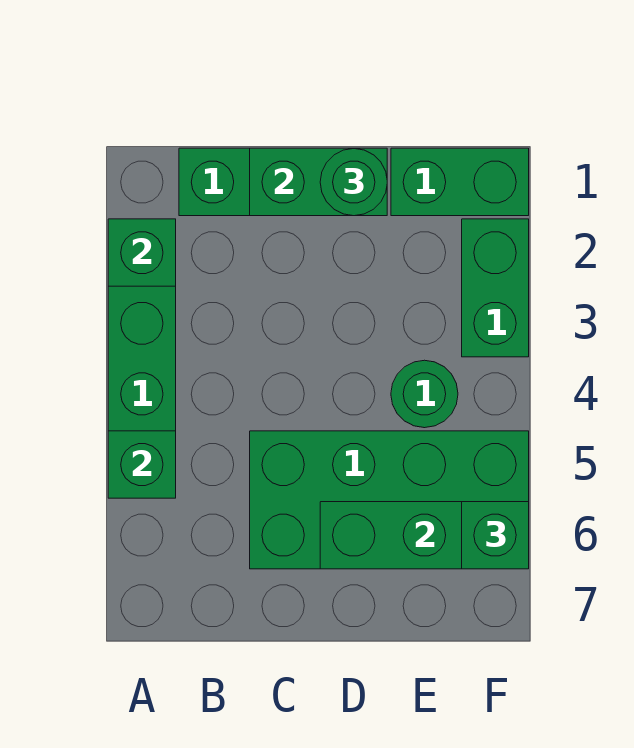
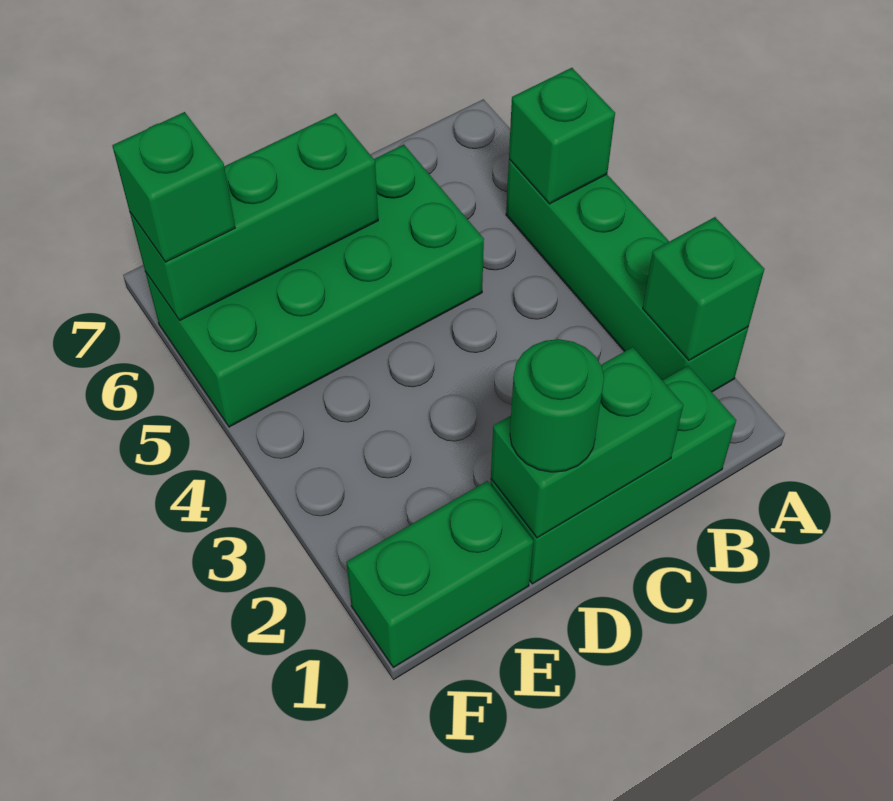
green round brick E4 level 1 -> none
green brick F2:F3 level 1 -> none

